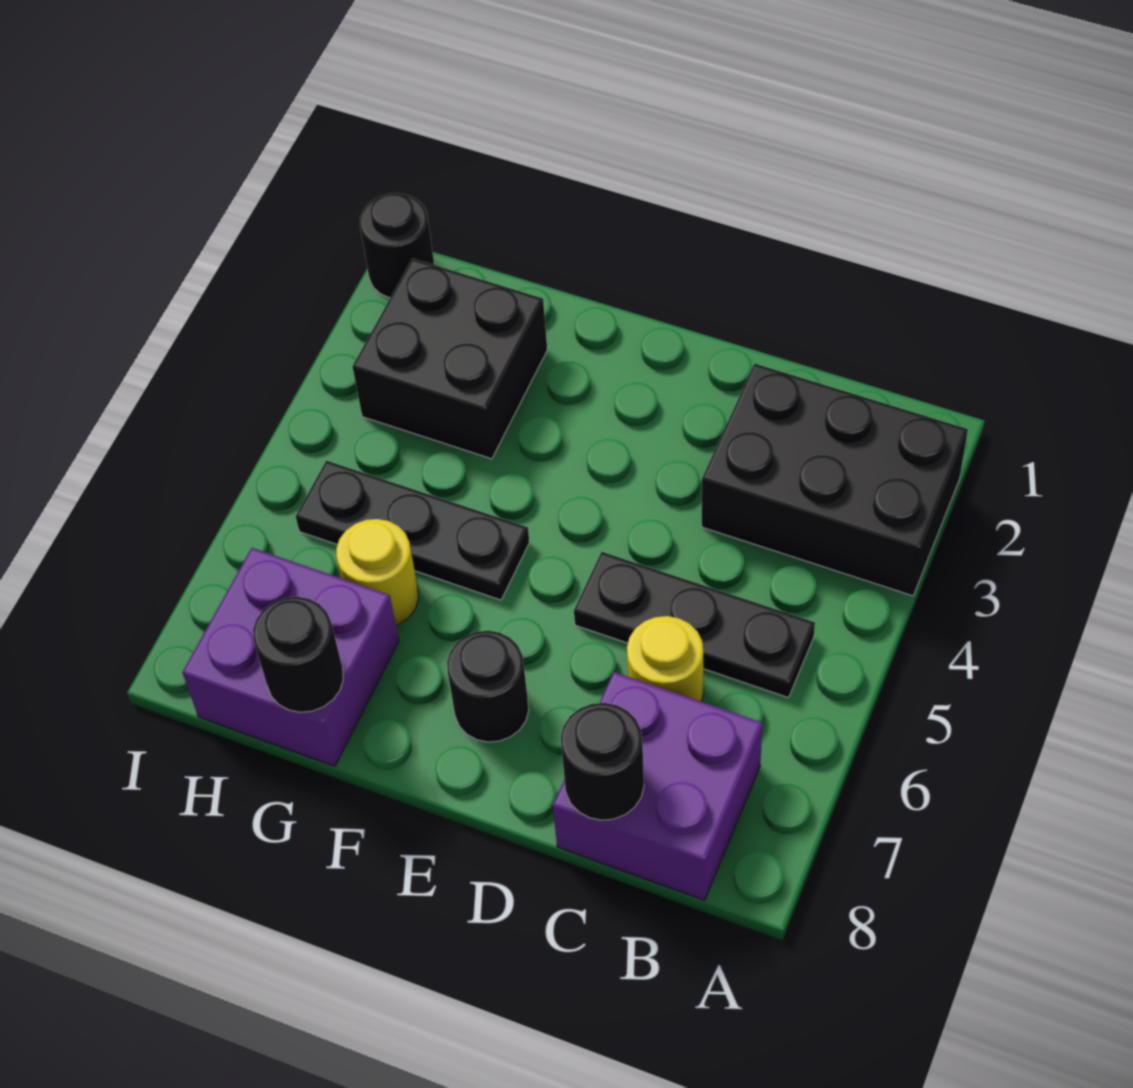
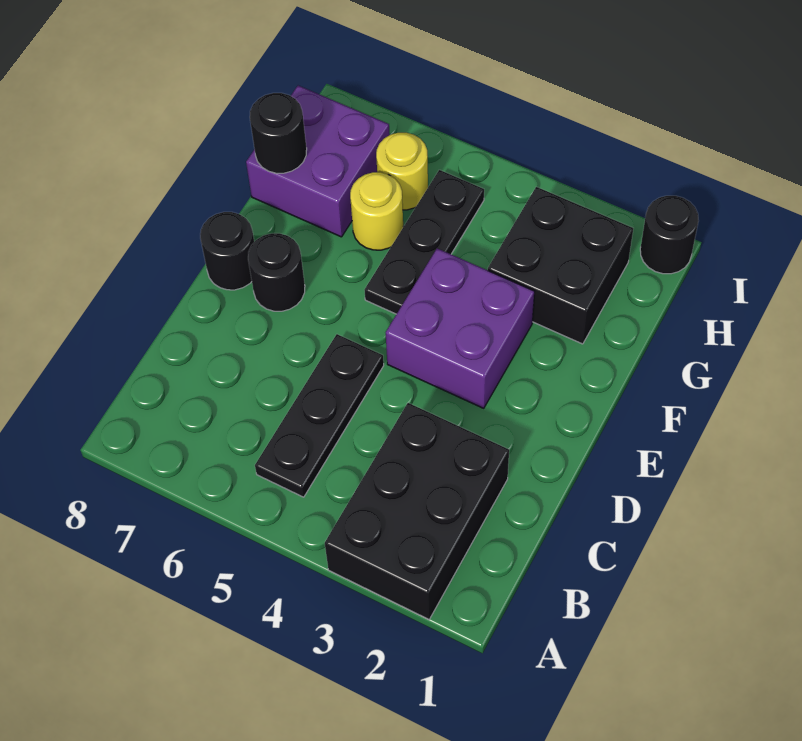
purple brick B7:C8 level 1 -> purple brick E3:F4 level 1
yellow round brick C6 level 1 -> yellow round brick H6 level 1
black round brick C8 level 2 -> black round brick E8 level 1

